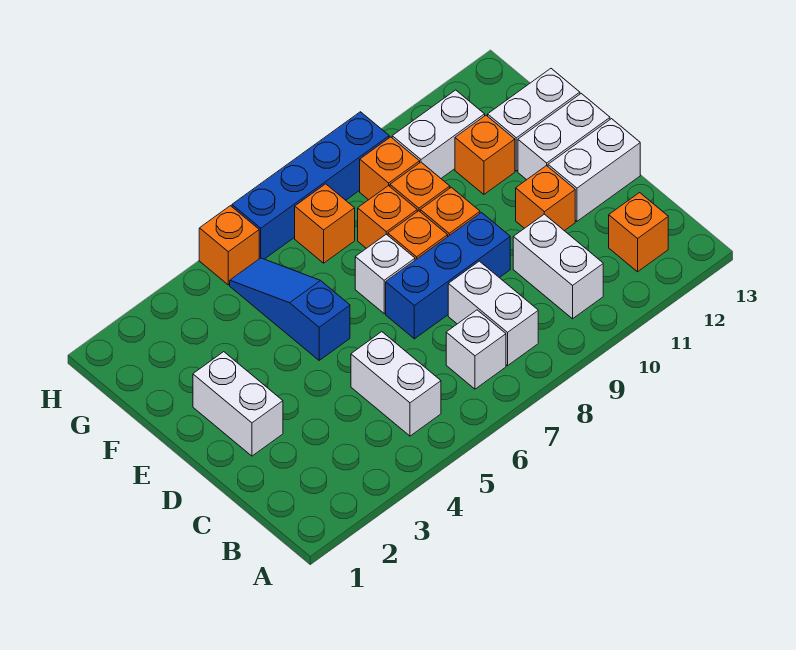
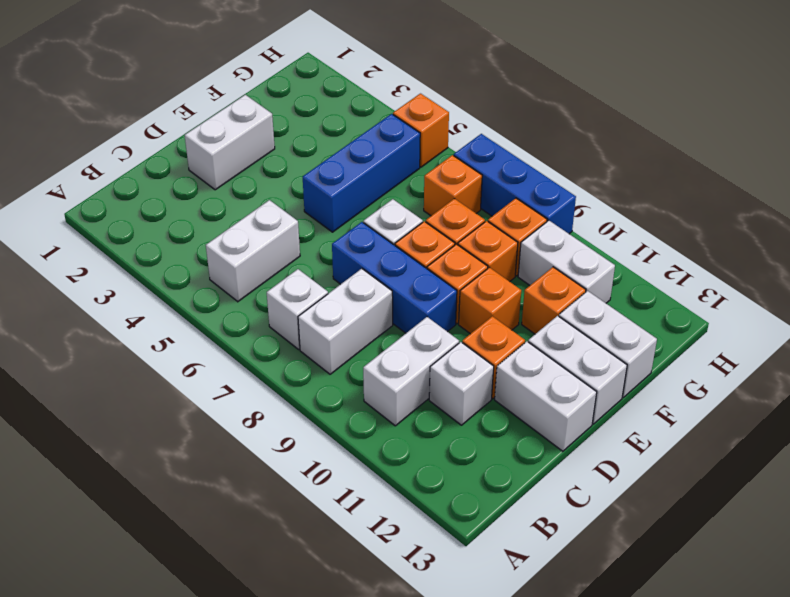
orange brick B12 level 1 -> orange brick E10 level 1
none -> white brick C11 level 1
blue slope E5:G5 level 1 top E -> blue brick E5:G5 level 1
blue brick H6:H9 level 1 -> blue brick H7:H9 level 1

